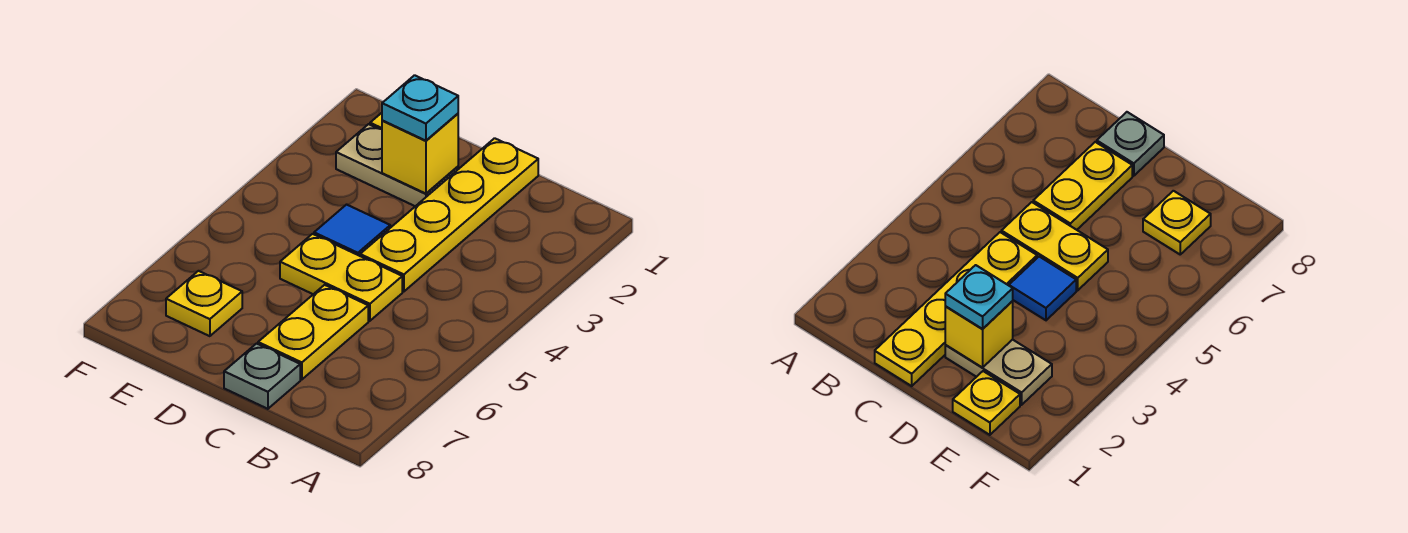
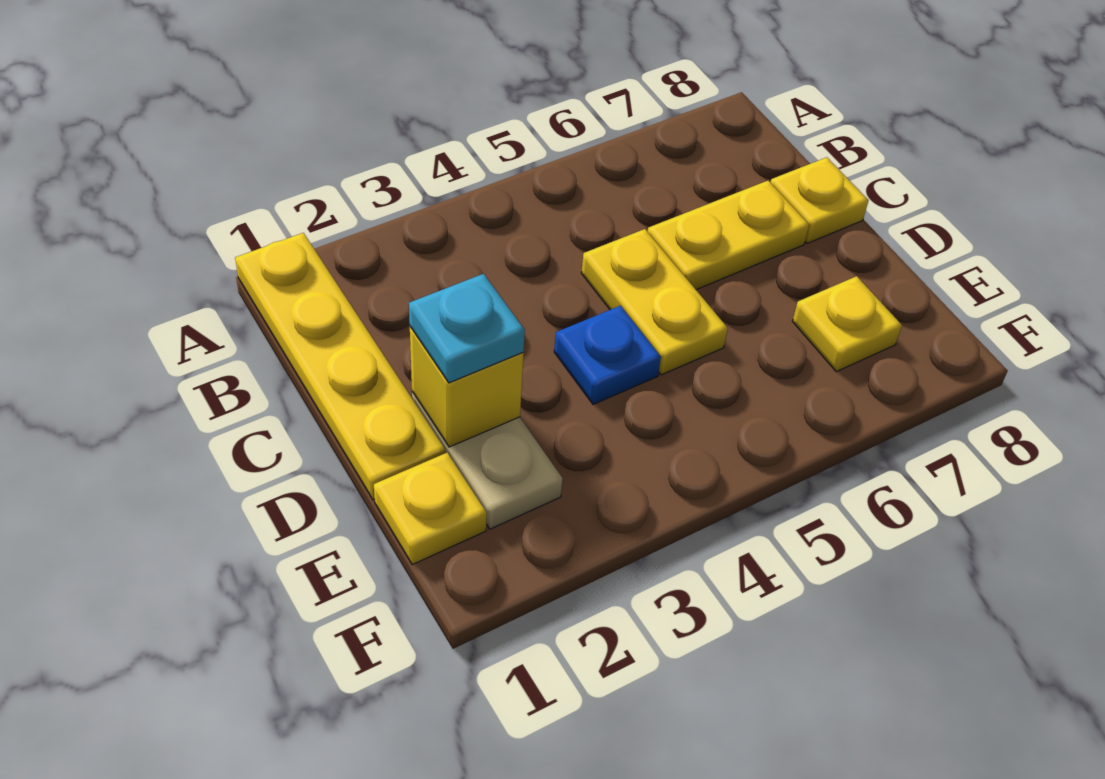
yellow plate C1:C4 level 1 -> yellow plate A1:D1 level 1
grey plate C8 level 1 -> yellow plate C8 level 1
blue tile D4 level 1 -> blue plate D4 level 1

